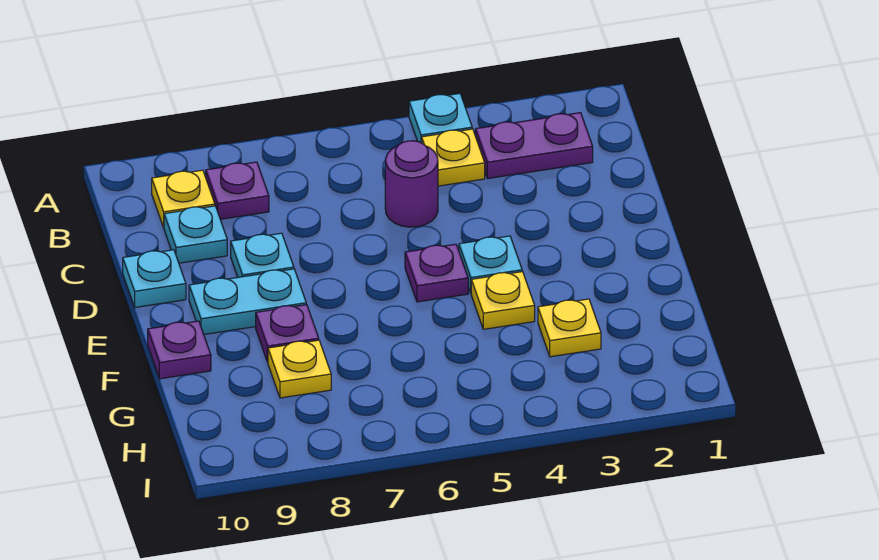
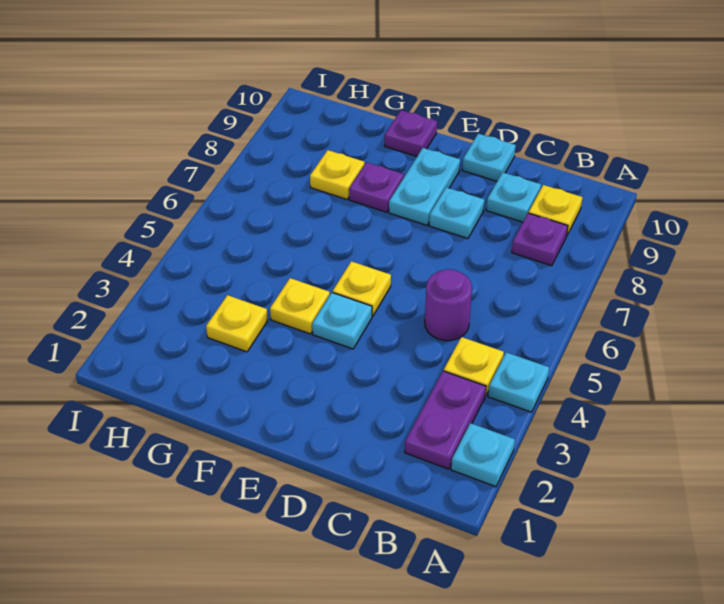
none -> cyan plate A2 level 1
purple plate E5 level 1 -> yellow plate E5 level 1

